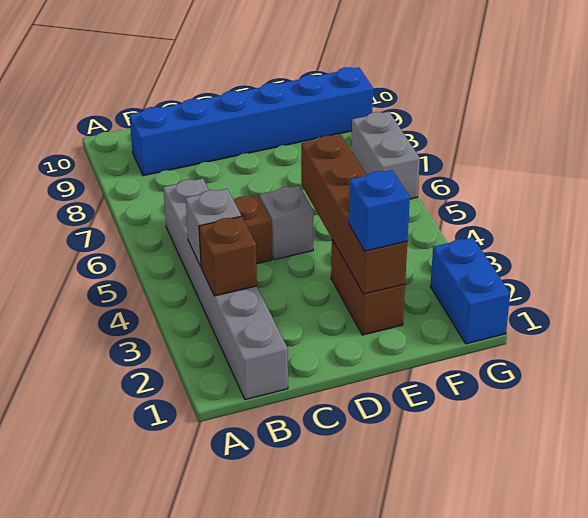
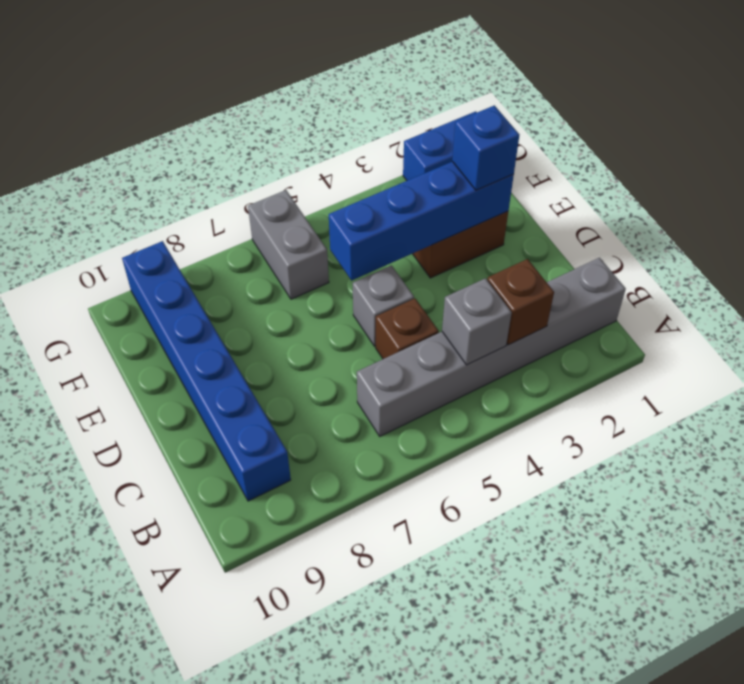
brown brick E2:E5 level 2 -> blue brick E2:E5 level 2
grey brick G6:G7 level 1 -> grey brick F6:G6 level 1

